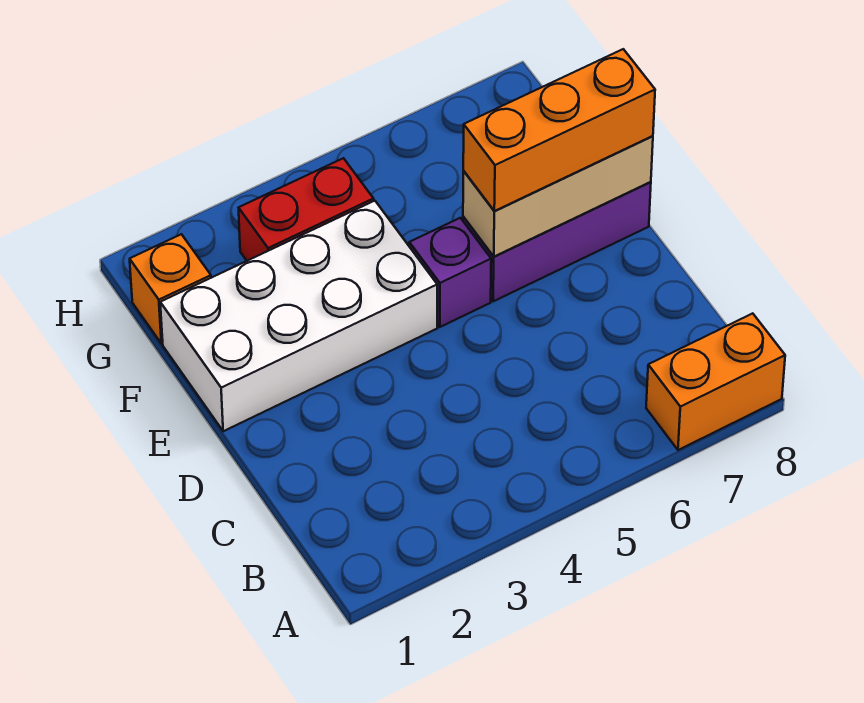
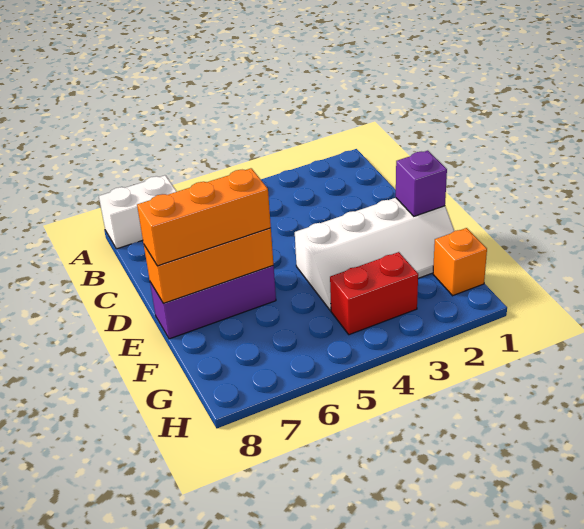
orange brick A7:A8 level 1 -> white brick A7:A8 level 1
white brick E1:F4 level 1 -> white slope E1:F4 level 1 top E
purple brick E5 level 1 -> purple brick E1 level 2
tan brick E6:E8 level 2 -> orange brick E6:E8 level 2

